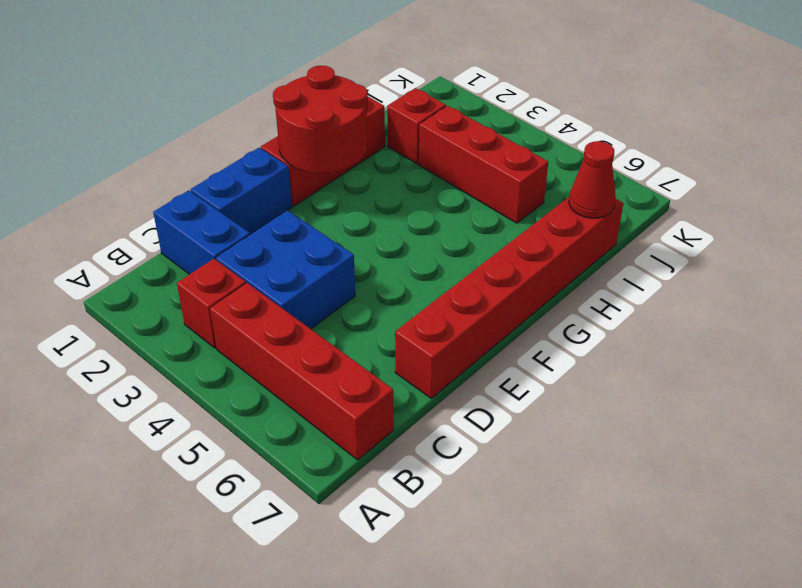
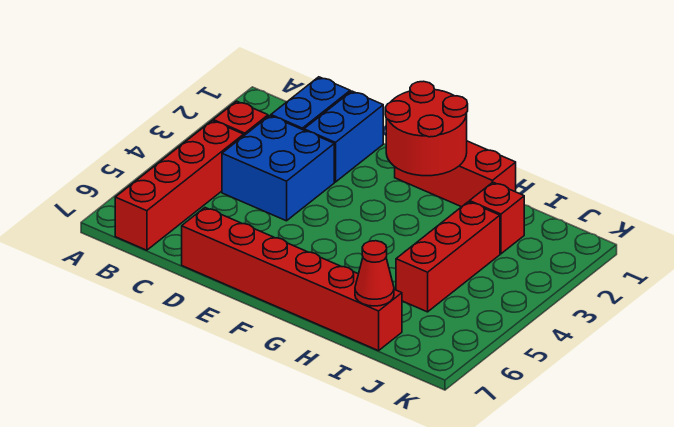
blue brick D1:E1 level 1 -> blue brick D1:D2 level 1

